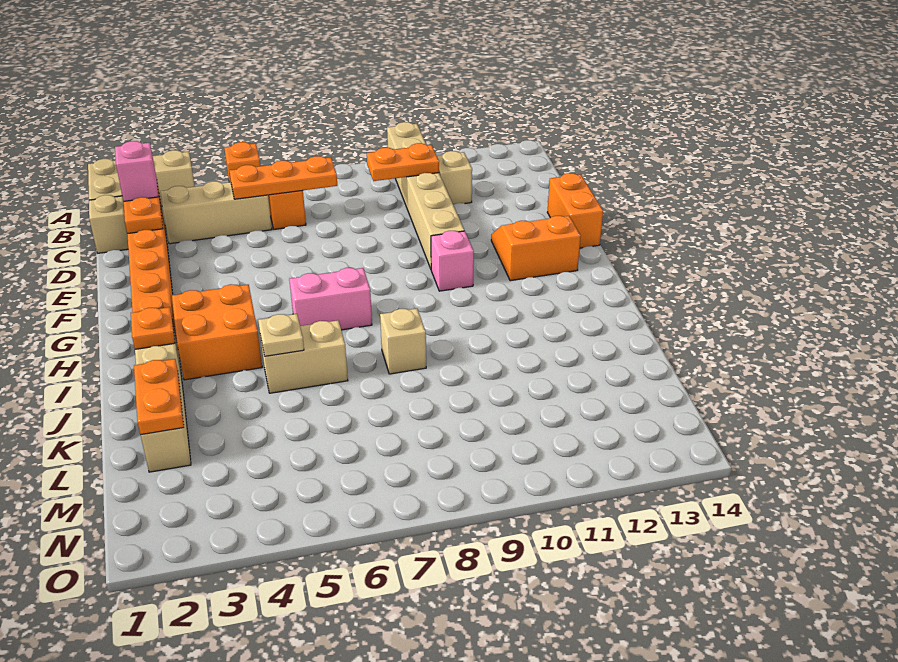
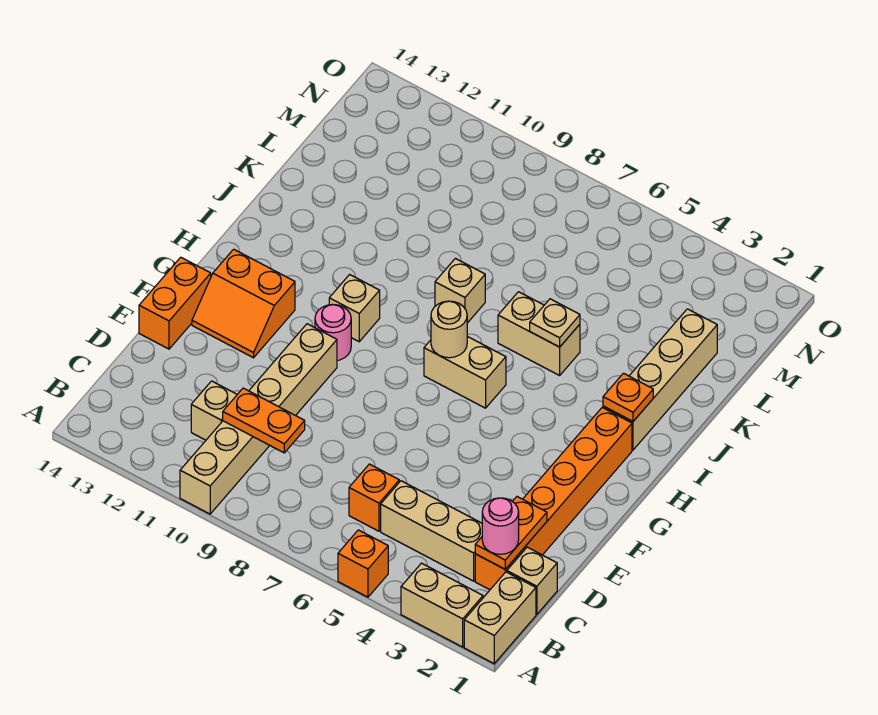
pink brick C2 level 3 -> pink round brick C2 level 3
orange plate C5:C7 level 2 -> none
pink brick G10 level 1 -> pink round brick G10 level 1
orange brick H3:I4 level 1 -> none
pink brick H6:H7 level 1 -> tan brick H6:H7 level 1
none -> tan round brick H7 level 2
none -> tan brick H10 level 1
orange plate K2:L2 level 2 -> none

